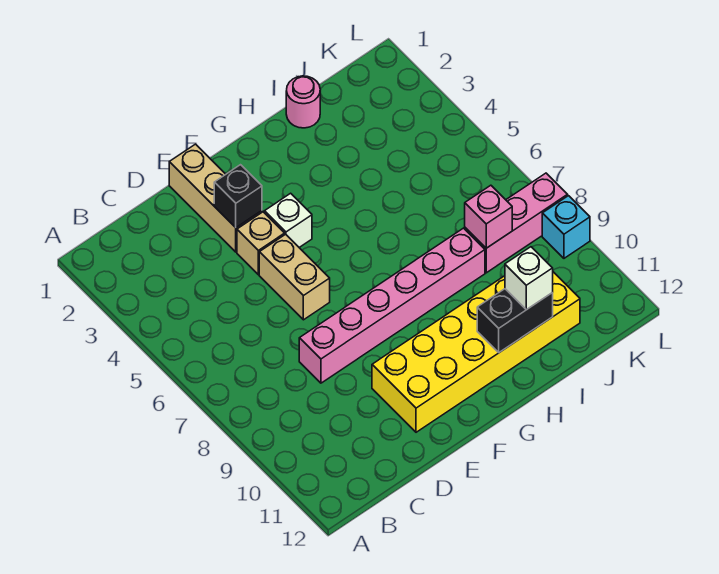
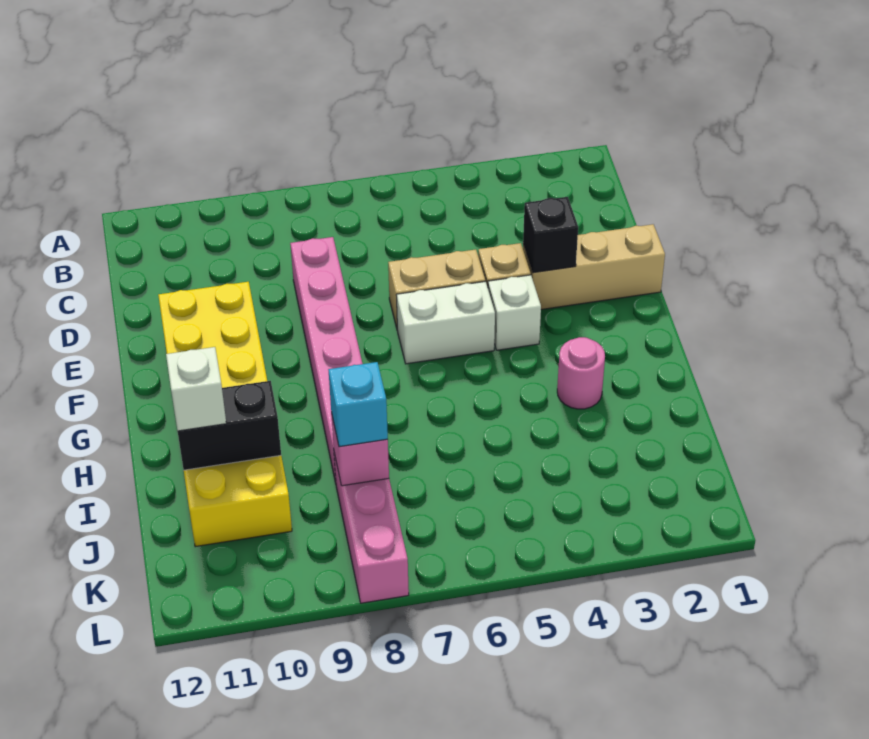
none -> white brick F5:F6 level 1
black brick H11:I11 level 2 -> black brick I10:I11 level 2
pink round brick I1 level 1 -> pink round brick H3 level 1
cyan brick L9 level 1 -> cyan brick J8 level 3

